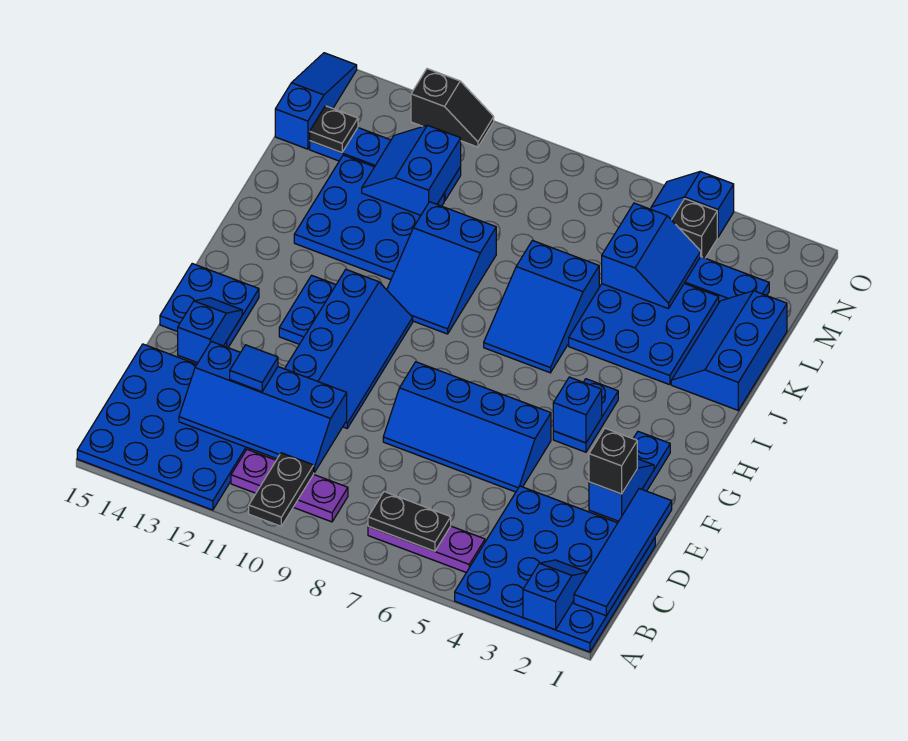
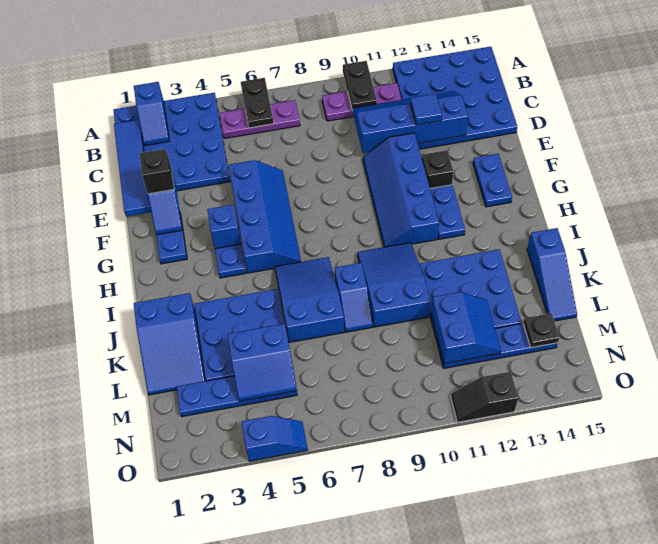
black plate B6:B7 level 2 -> black plate A6:B6 level 2
blue slope E5:F8 level 1 top F -> blue slope E5:H6 level 1 top 5
blue slope E14:F14 level 2 top E -> blue slope J8:K8 level 1 top J
blue plate F14:G15 level 1 -> blue plate F14:G14 level 1
blue slope J1:L2 level 1 top 1 -> blue slope J1:L2 level 1 top J
blue slope L4:M5 level 2 top 5 -> blue slope L4:M5 level 2 top L
blue slope M15:O15 level 1 top M -> blue slope J15:L15 level 1 top J
black brick N4 level 1 -> black brick F12 level 1

